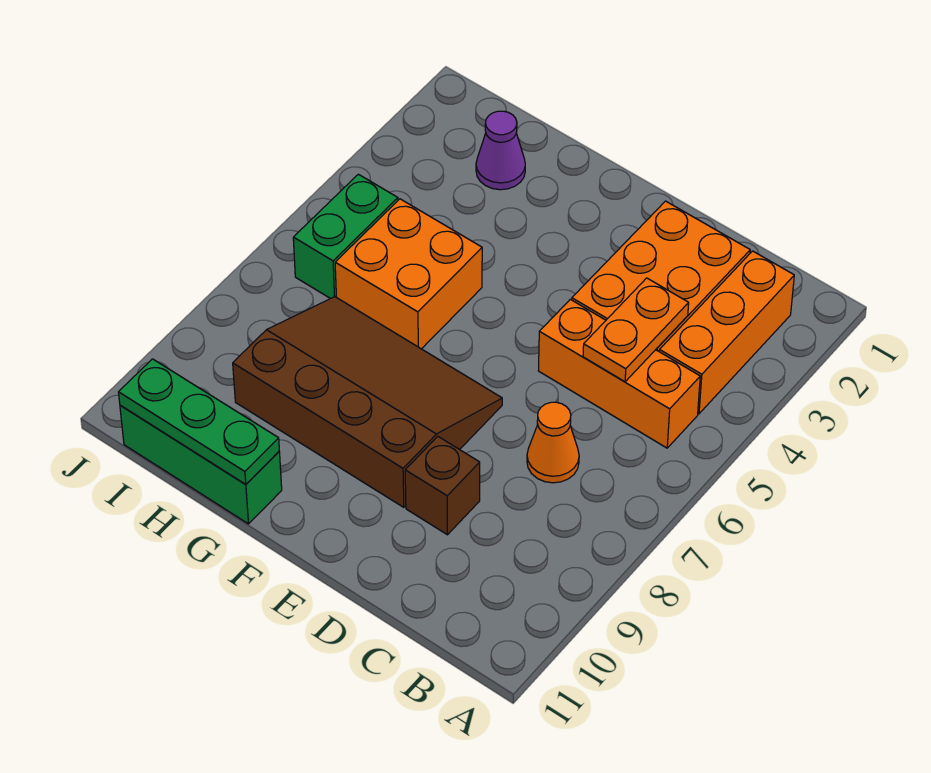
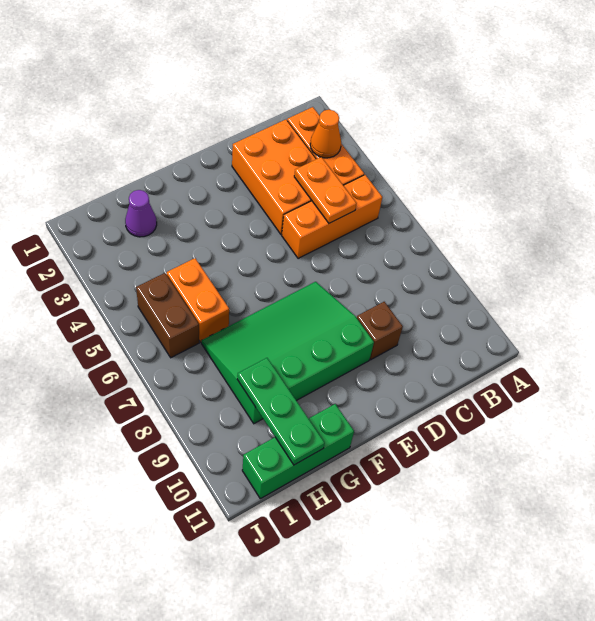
orange cone C7 level 1 -> orange cone B3 level 2
brown slope E7:H9 level 1 top 9 -> green slope E7:H9 level 1 top 9
orange brick G5:H6 level 1 -> orange brick H5:H6 level 1
green plate G11:I11 level 2 -> green plate H9:H11 level 2
green brick I5:I6 level 1 -> brown brick I5:I6 level 1

